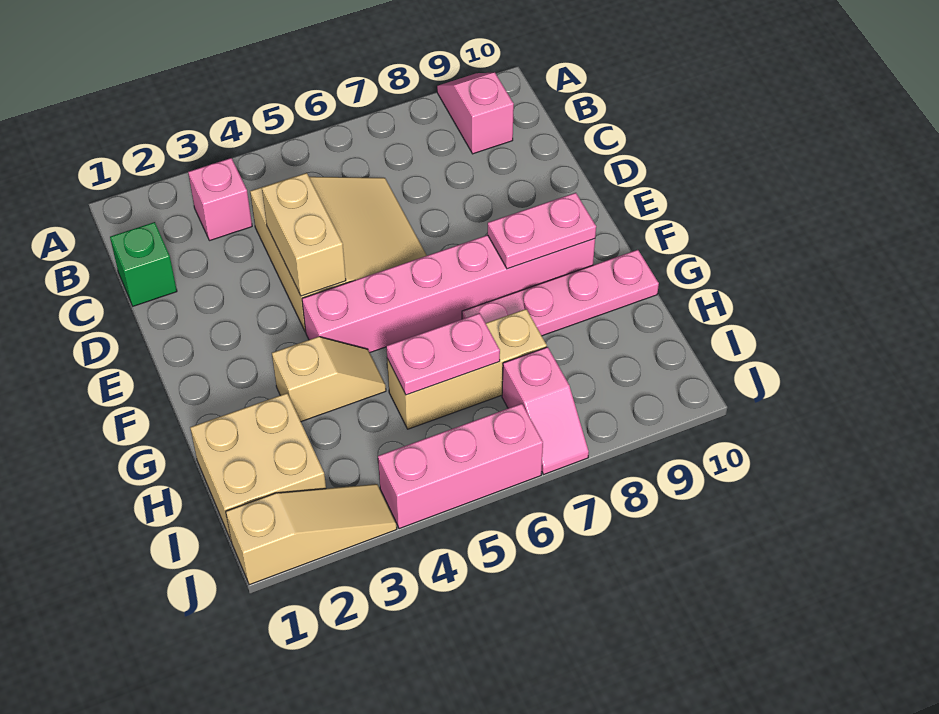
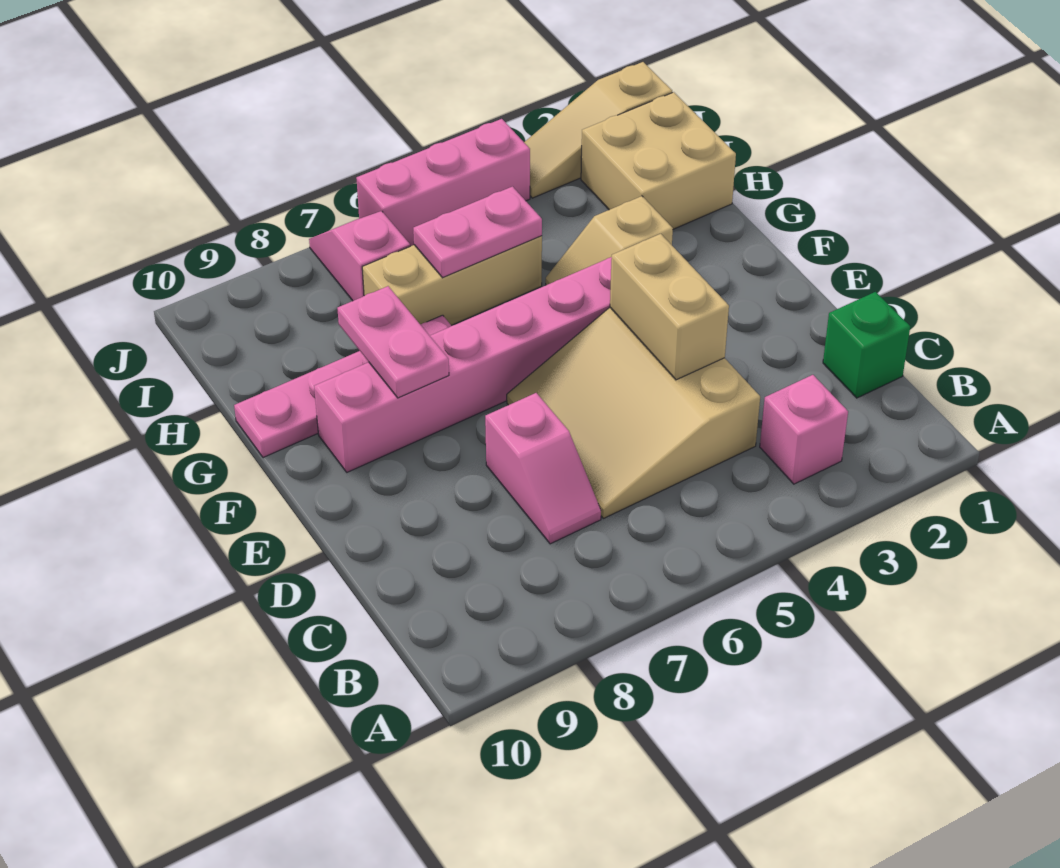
pink slope A9:B9 level 1 top B -> pink slope C7:D7 level 1 top D
pink plate F8:F9 level 2 -> pink plate F8:G8 level 2

